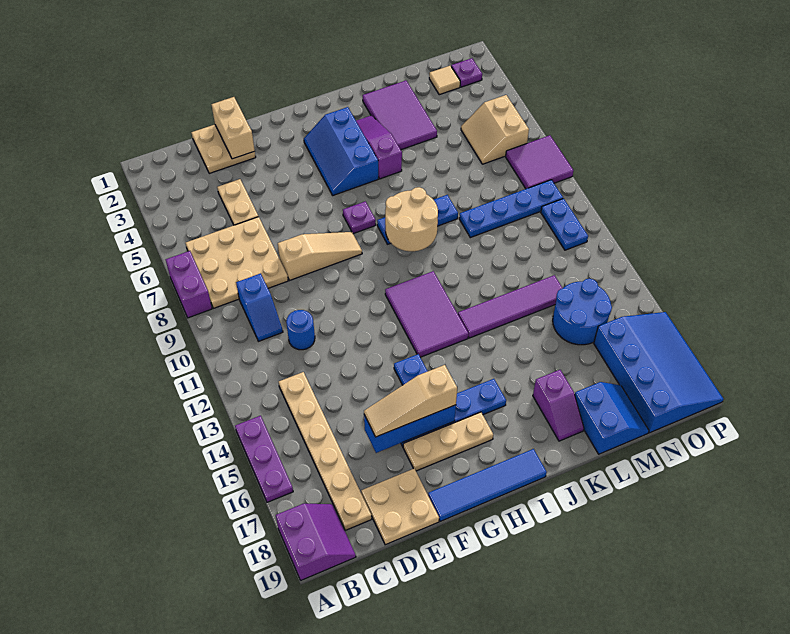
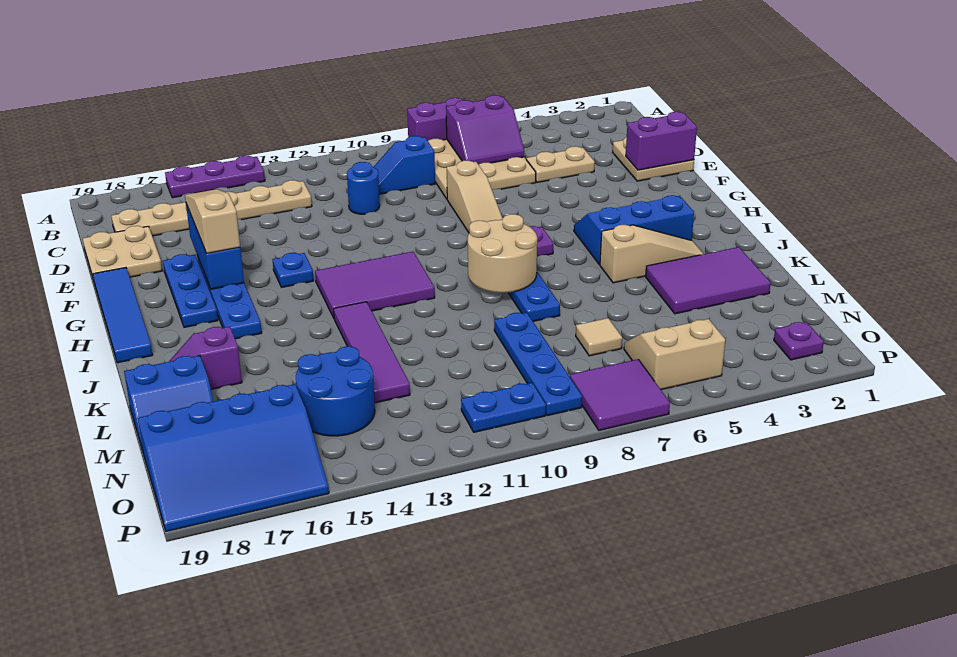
purple slope A18:B19 level 1 top A -> purple slope B6:C7 level 2 top B
tan brick E1:E2 level 2 -> purple brick E1:E2 level 2
tan plate F17:H17 level 1 -> blue plate F17:H17 level 1
purple slope J3:J5 level 1 top 5 -> tan slope J3:J5 level 1 top 5
tan tile N2 level 1 -> tan tile M7 level 1

